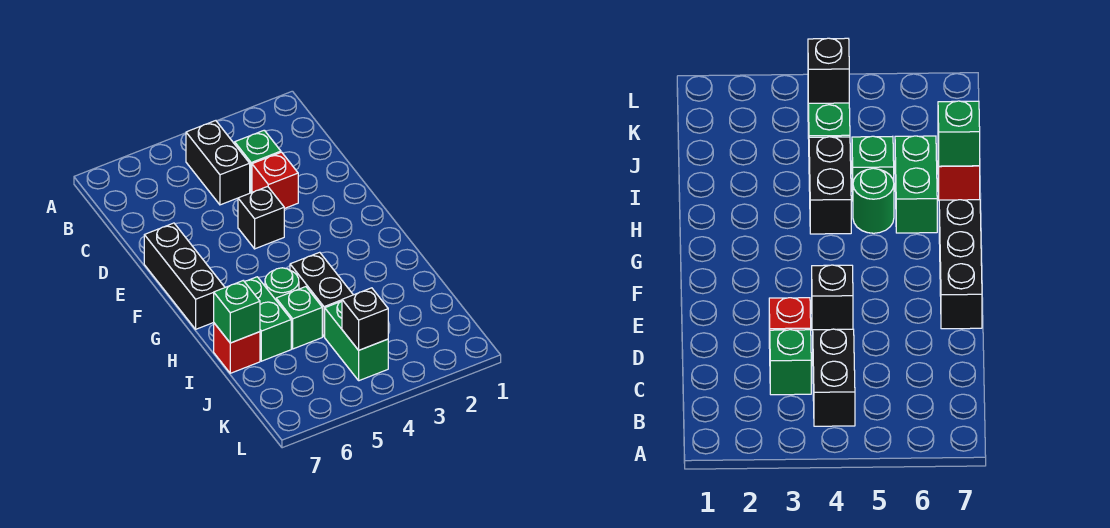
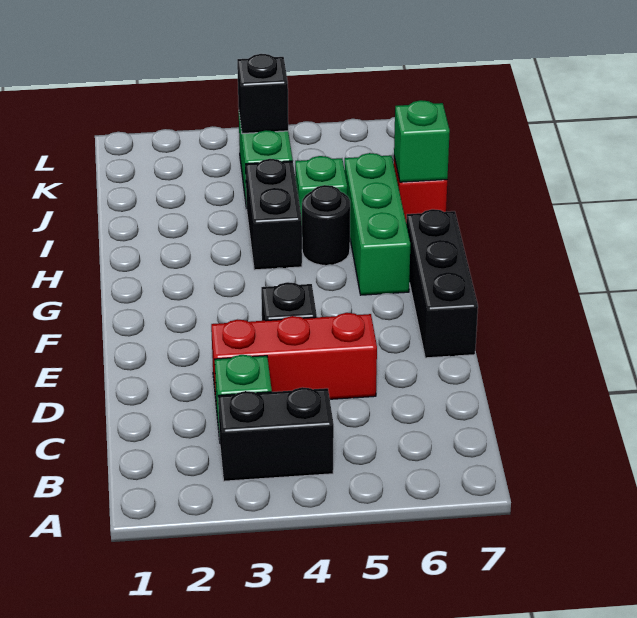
black brick B4:C4 level 1 -> black brick B3:B4 level 1
red brick D3 level 1 -> red brick D3:D5 level 1
green round brick H5 level 1 -> black round brick H5 level 1
green brick H6:I6 level 1 -> green brick G6:I6 level 1

